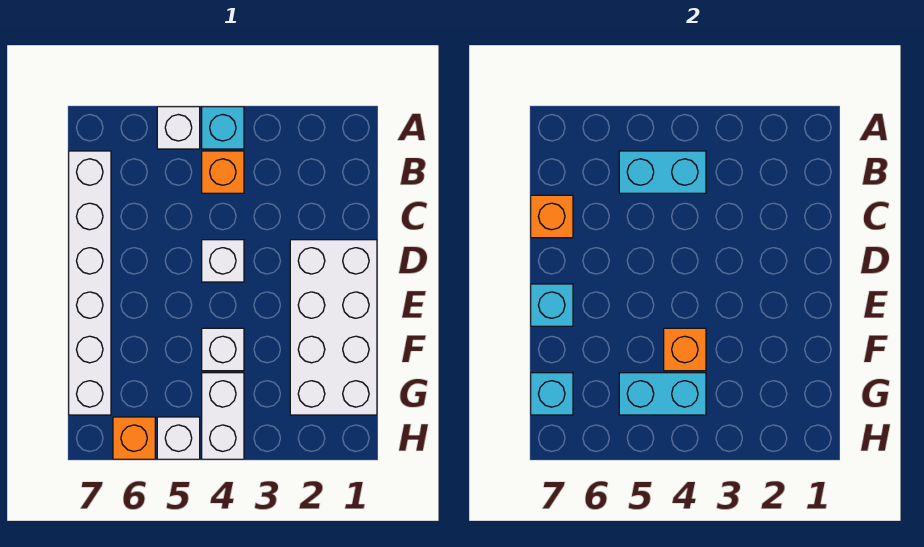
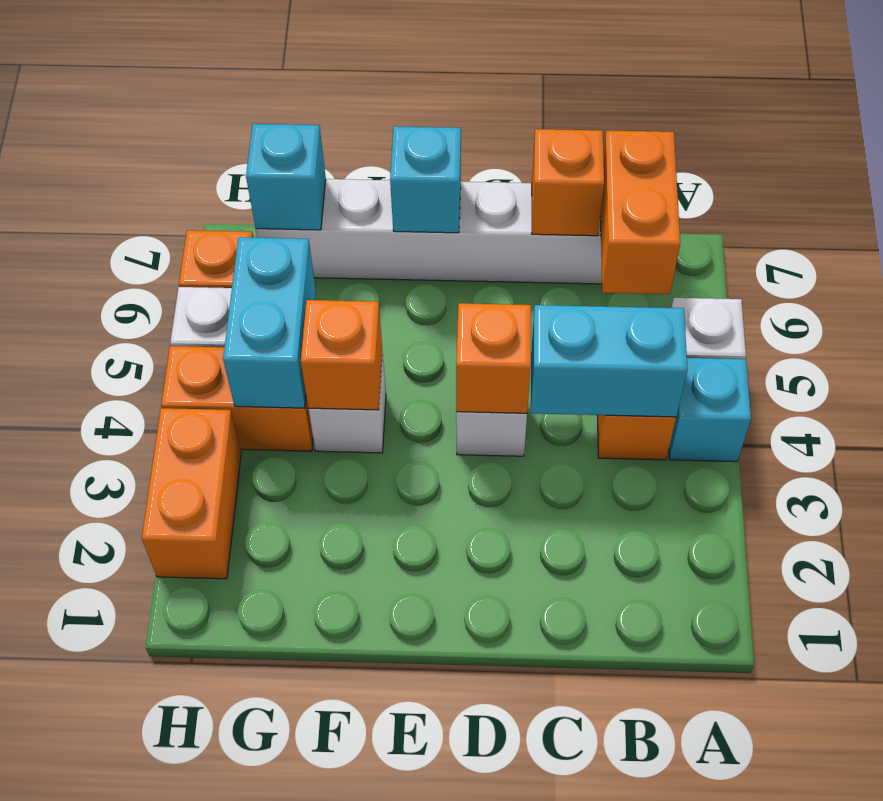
cyan brick B4:B5 level 2 -> cyan brick B4:C4 level 2
none -> orange brick B6:B7 level 2
white brick D1:G2 level 1 -> none
none -> orange brick D4 level 2
white brick G4:H4 level 1 -> orange brick G4:H4 level 1
none -> orange brick H2:H3 level 1

